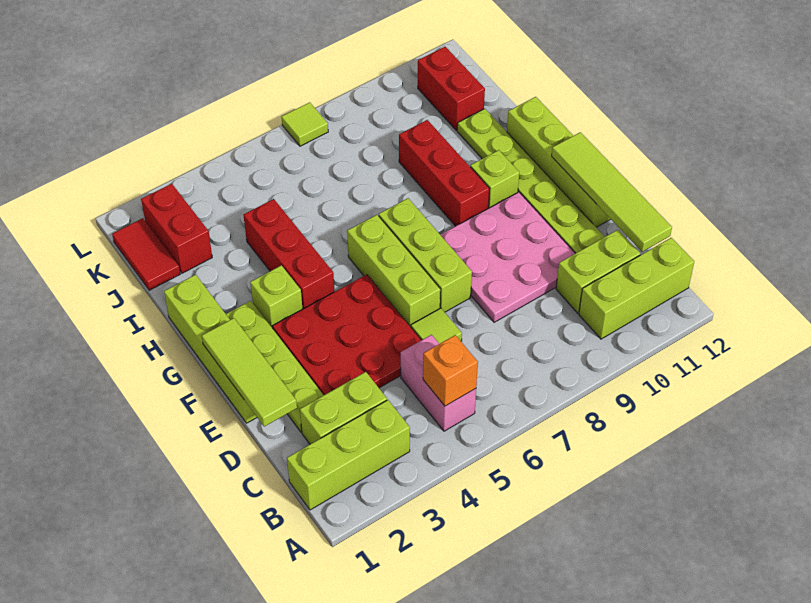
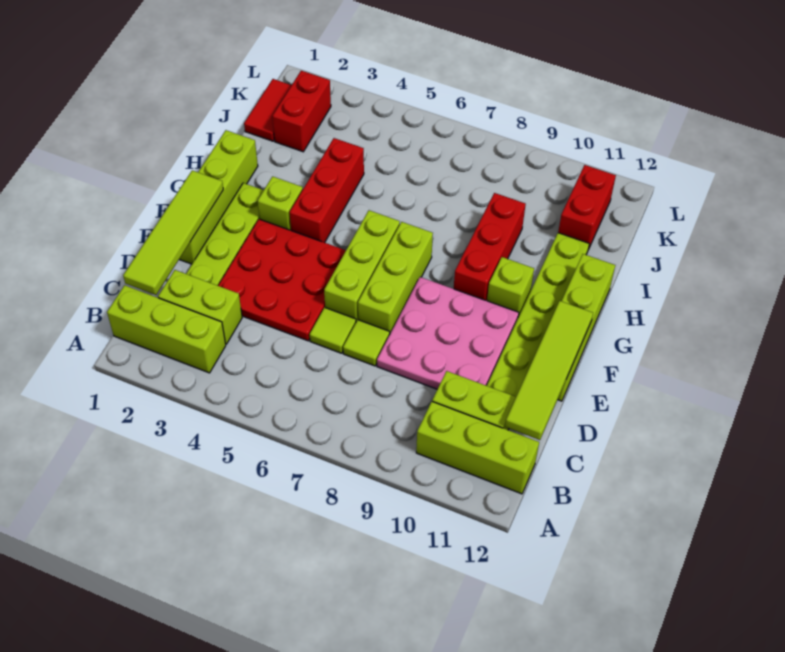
pink brick B5:C5 level 1 -> none
orange brick B5 level 2 -> none
lime tile D1:F1 level 2 -> lime tile C1:F1 level 2
lime tile L7 level 1 -> lime tile D7 level 1

